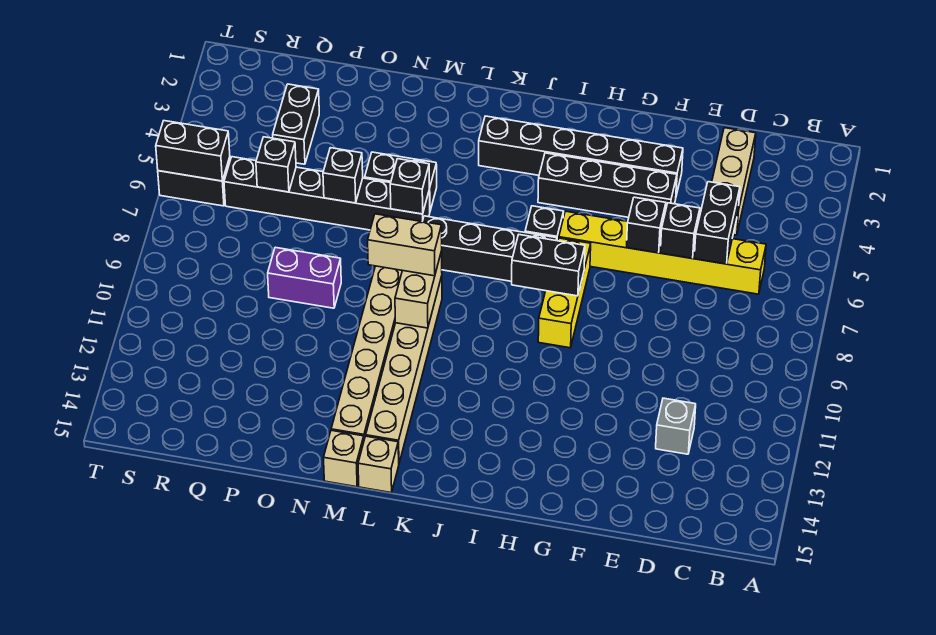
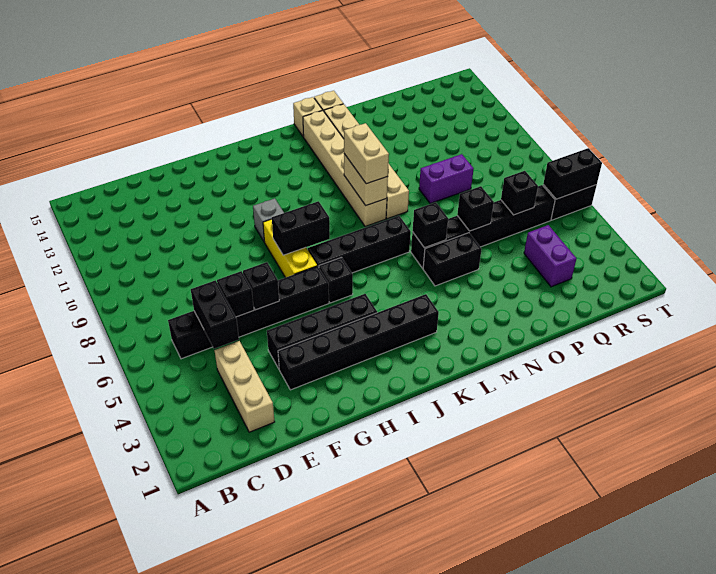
yellow brick C6:H6 level 1 -> black brick C6:H6 level 1
grey brick D12 level 1 -> grey brick H10 level 1
tan brick L9:M9 level 3 -> tan brick L9:L10 level 3
black brick Q3:Q4 level 1 -> purple brick Q3:Q4 level 1

